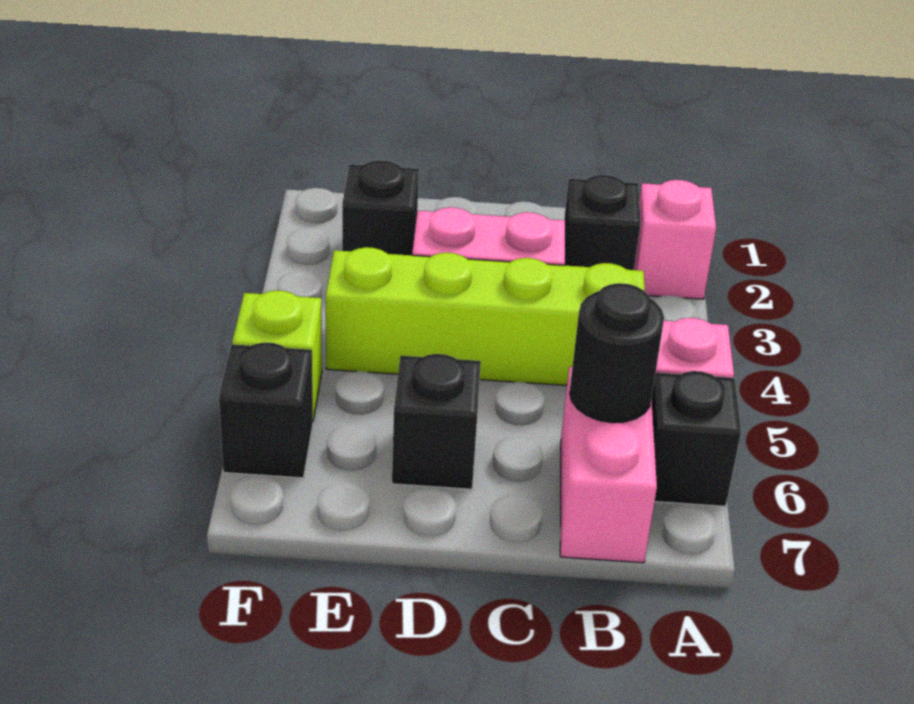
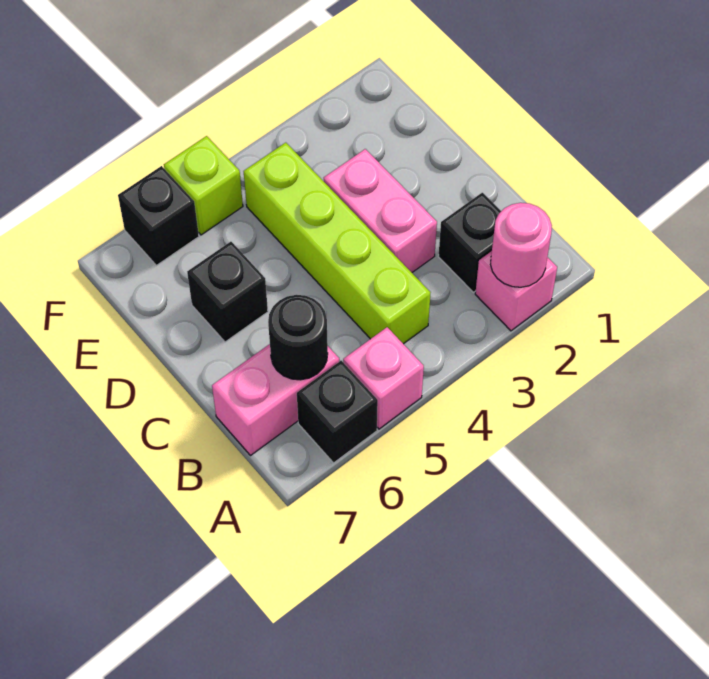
none -> pink round brick A2 level 2
black brick E2 level 1 -> none

